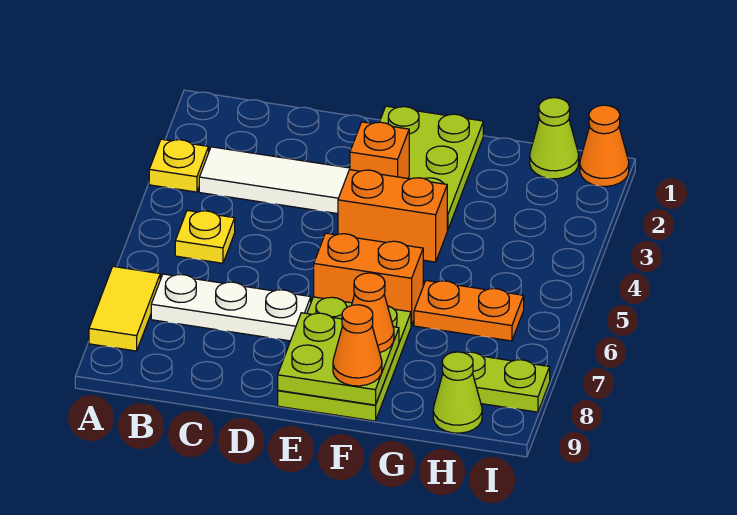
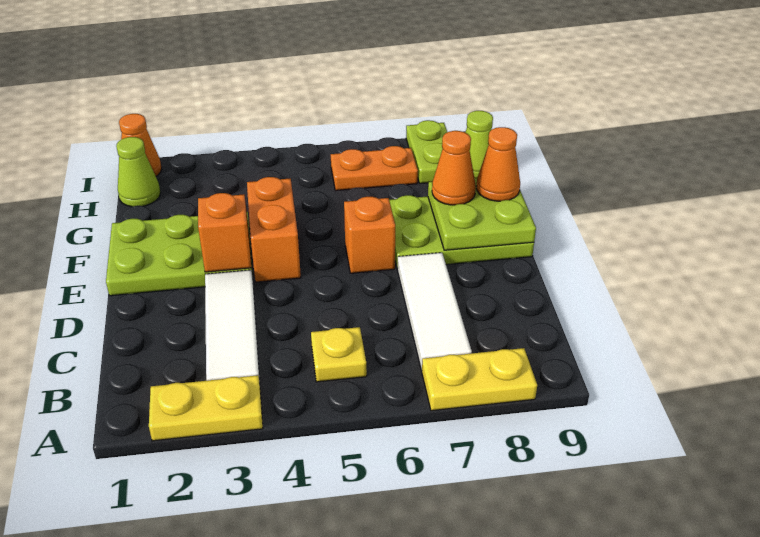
yellow plate A3 level 1 -> yellow plate A2:A3 level 1
yellow tile A7:A8 level 1 -> yellow plate A7:A8 level 1
white plate B7:D7 level 1 -> white tile B7:D7 level 1
orange brick E6:F6 level 1 -> orange brick E6 level 1
orange plate G6:H6 level 1 -> orange plate H6:H7 level 1

